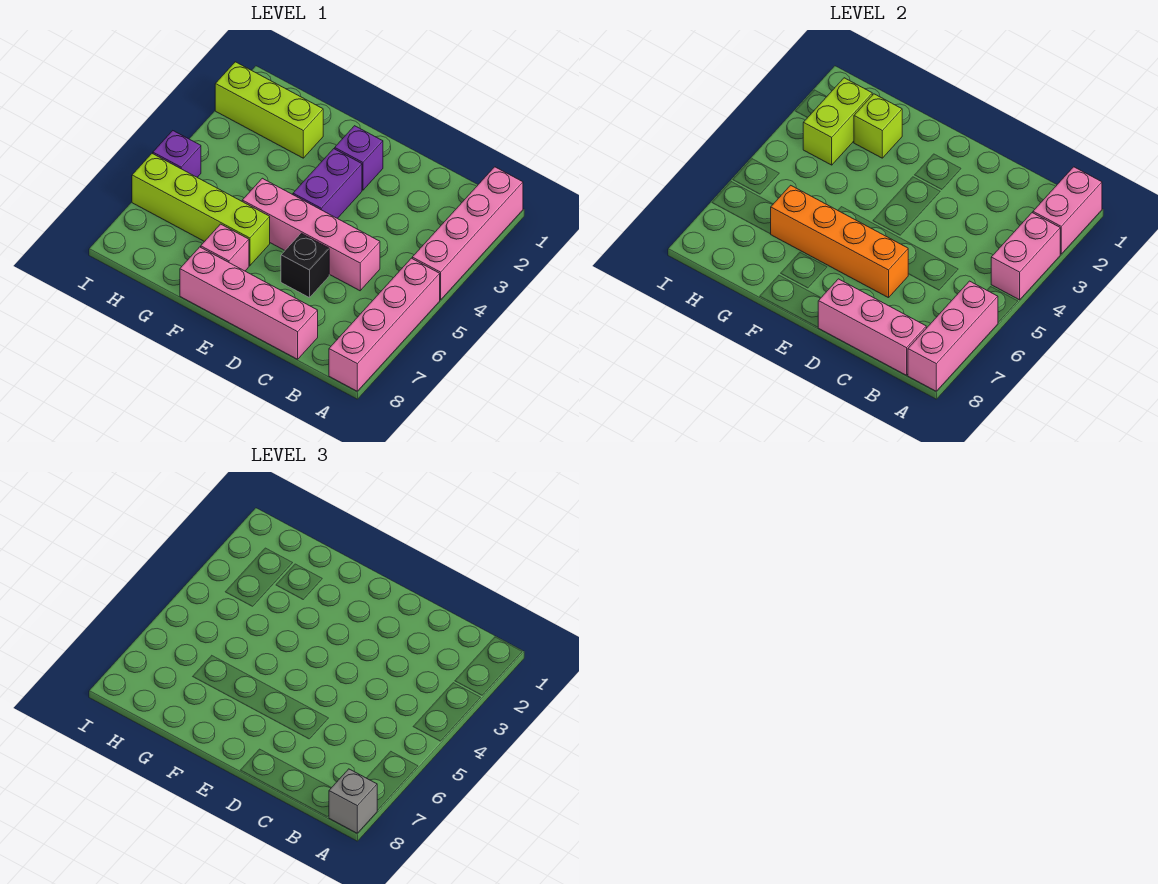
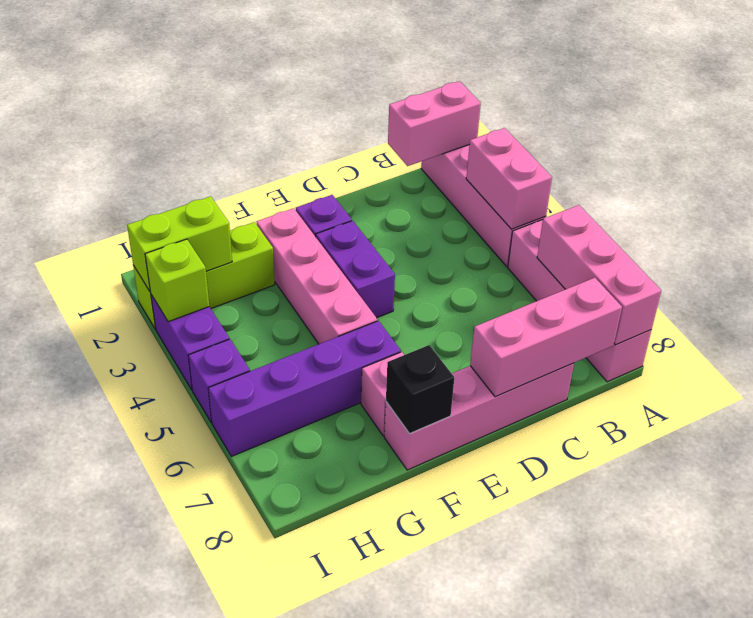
pink brick A1:A2 level 2 -> pink brick A1:B1 level 2
grey brick A8 level 3 -> none
pink brick C5:F5 level 1 -> pink brick F2:F5 level 1
black brick D6 level 1 -> black brick F8 level 2
orange brick D6:G6 level 2 -> none
lime brick F6:I6 level 1 -> purple brick F6:I6 level 1
lime brick G2 level 2 -> lime brick I3 level 2
lime brick H2:H3 level 2 -> lime brick H2:I2 level 2
none -> purple brick I3:I4 level 1

